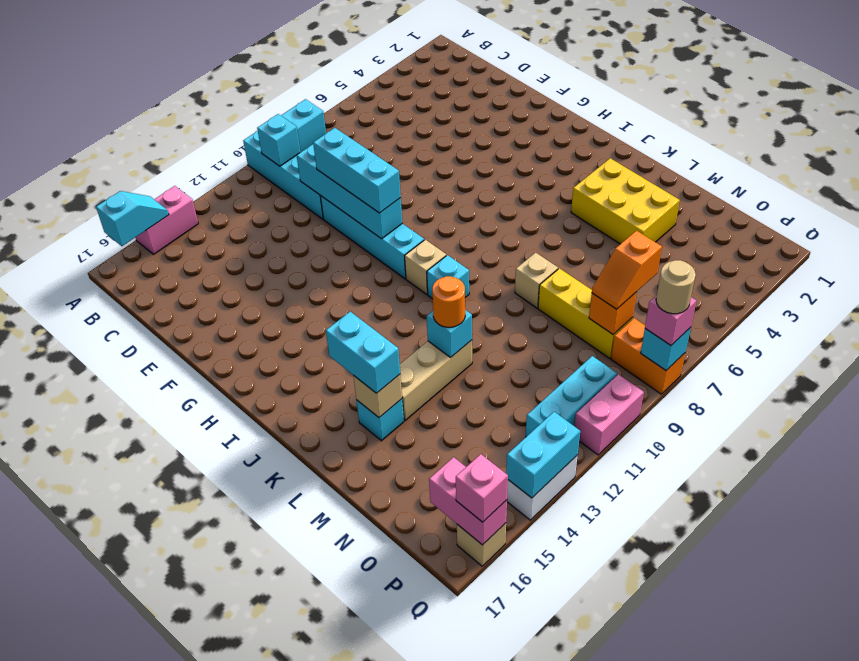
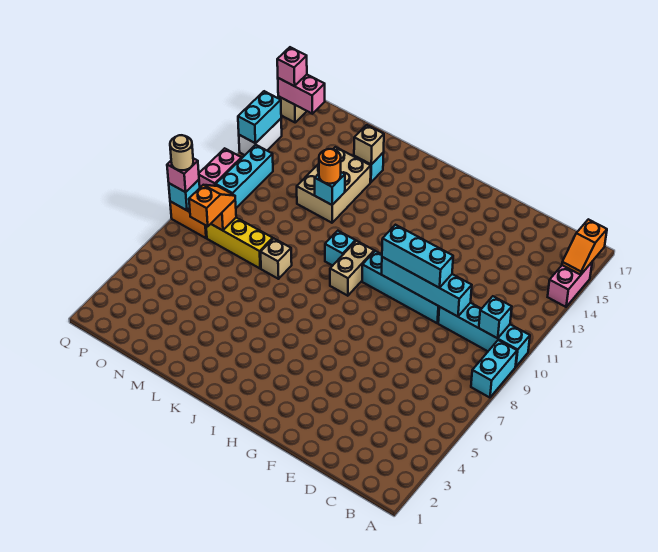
cyan slope A15:A16 level 2 top 16 -> orange slope A15:A16 level 2 top 16
tan brick I10 level 1 -> tan brick I9:I10 level 1
yellow brick K3:M4 level 1 -> none
cyan brick K15:L15 level 3 -> none
tan brick L12:L14 level 1 -> tan brick L12:M14 level 1

